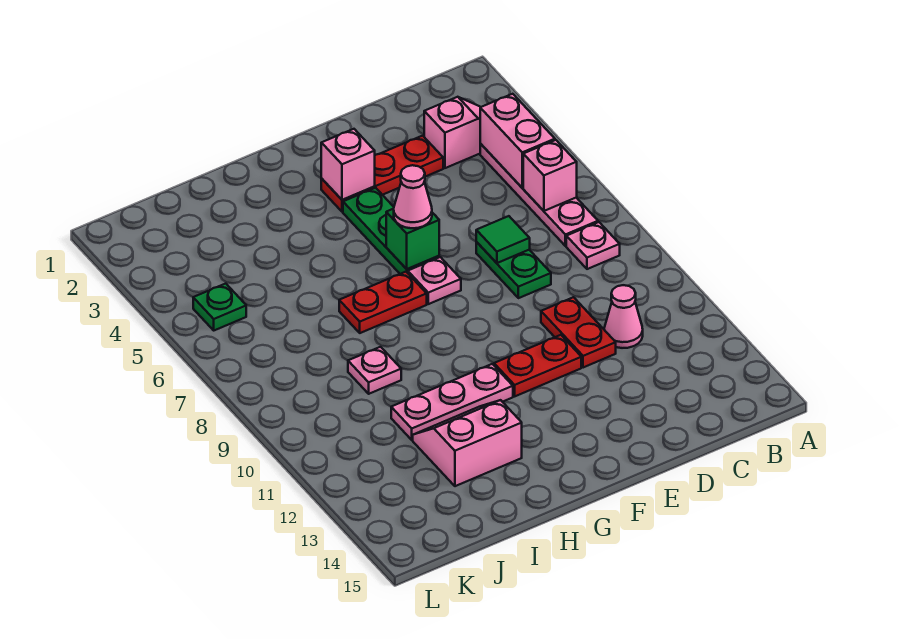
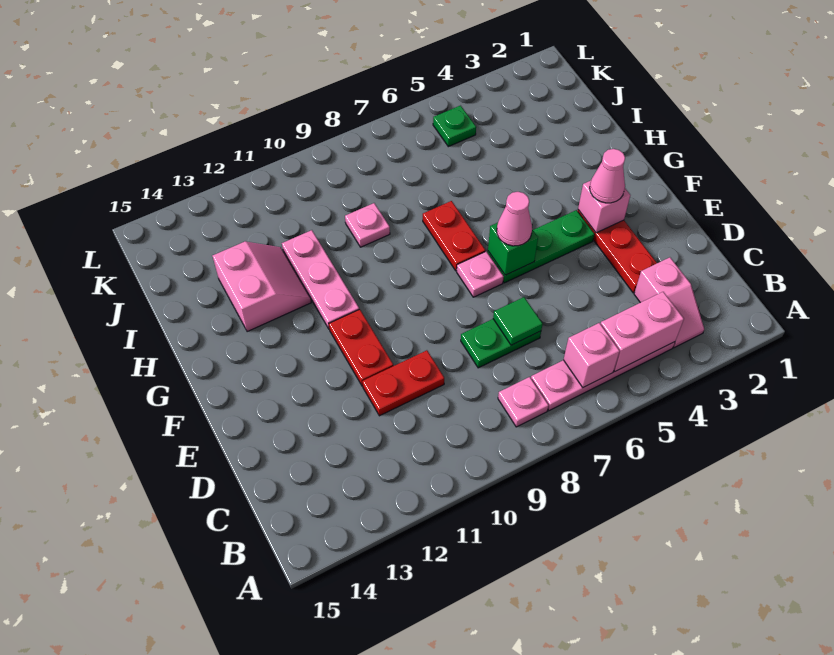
pink cone C11 level 1 -> pink cone F3 level 3

